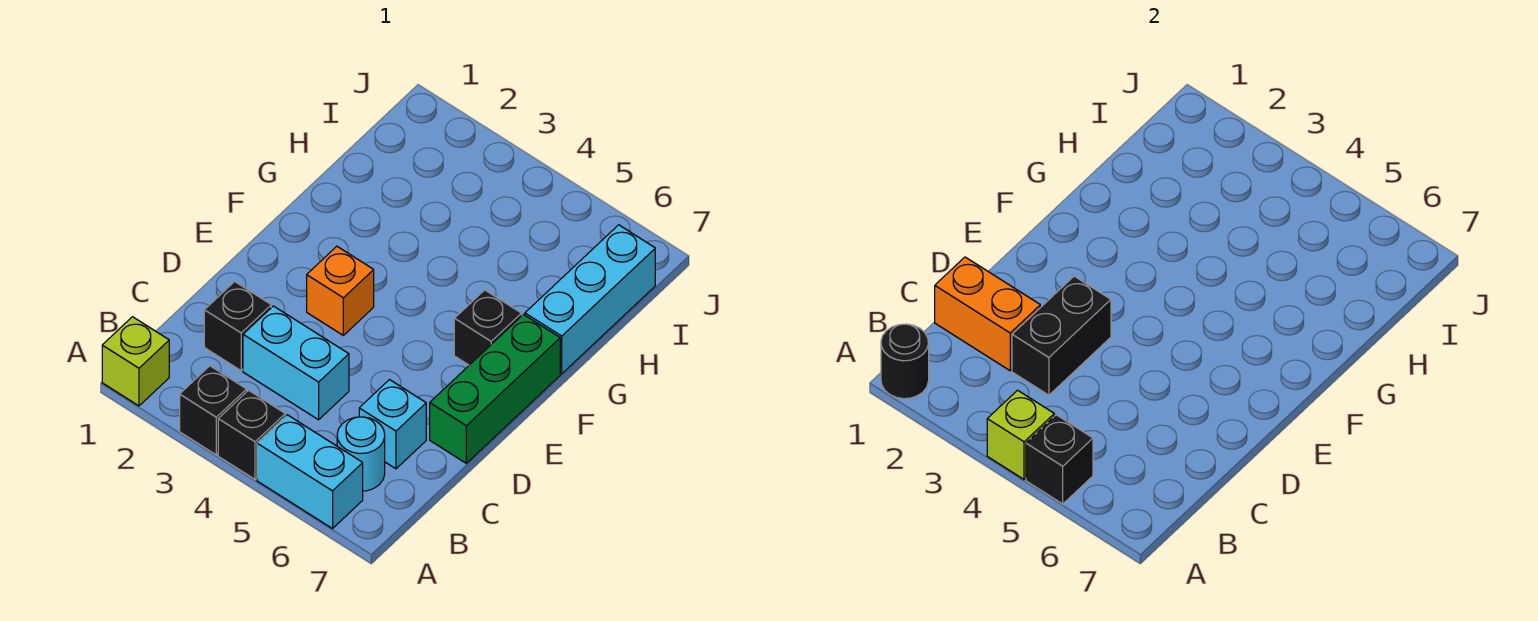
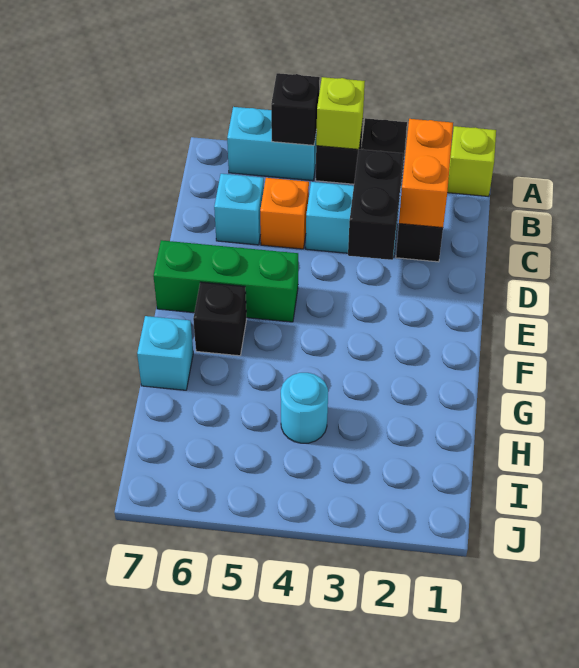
black round brick A1 level 2 -> none
cyan round brick B6 level 1 -> cyan round brick H4 level 1
orange brick C1:C2 level 2 -> orange brick B2:C2 level 2
green brick D7:F7 level 1 -> green brick E5:E7 level 1
orange brick E3 level 1 -> orange brick C5 level 1
cyan brick G7:I7 level 1 -> cyan brick G7 level 1

